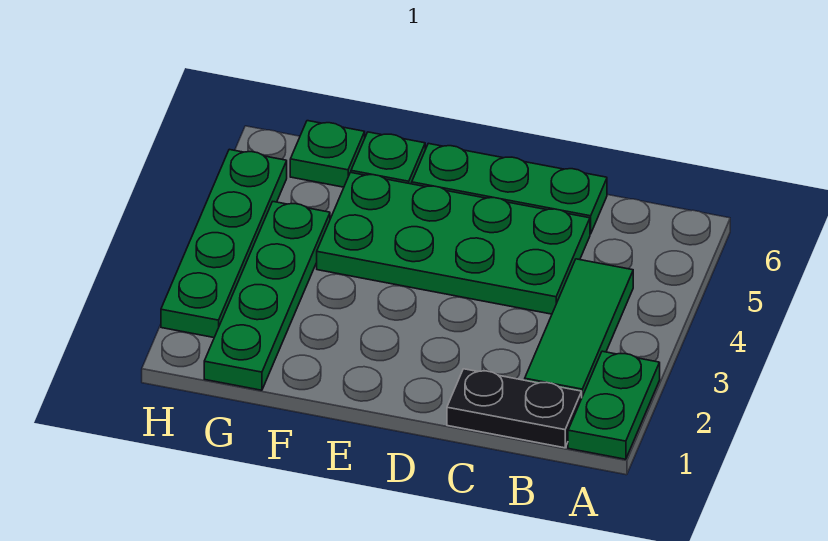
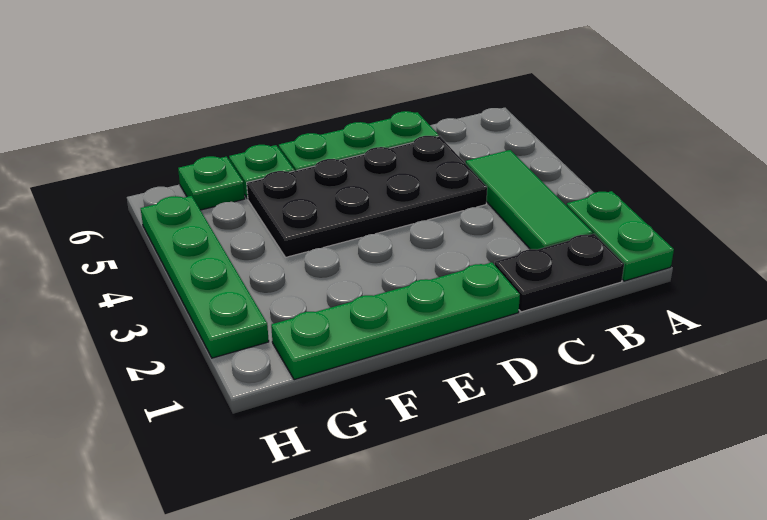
green plate C4:F5 level 1 -> black plate C4:F5 level 1
green plate G1:G4 level 1 -> green plate D1:G1 level 1

